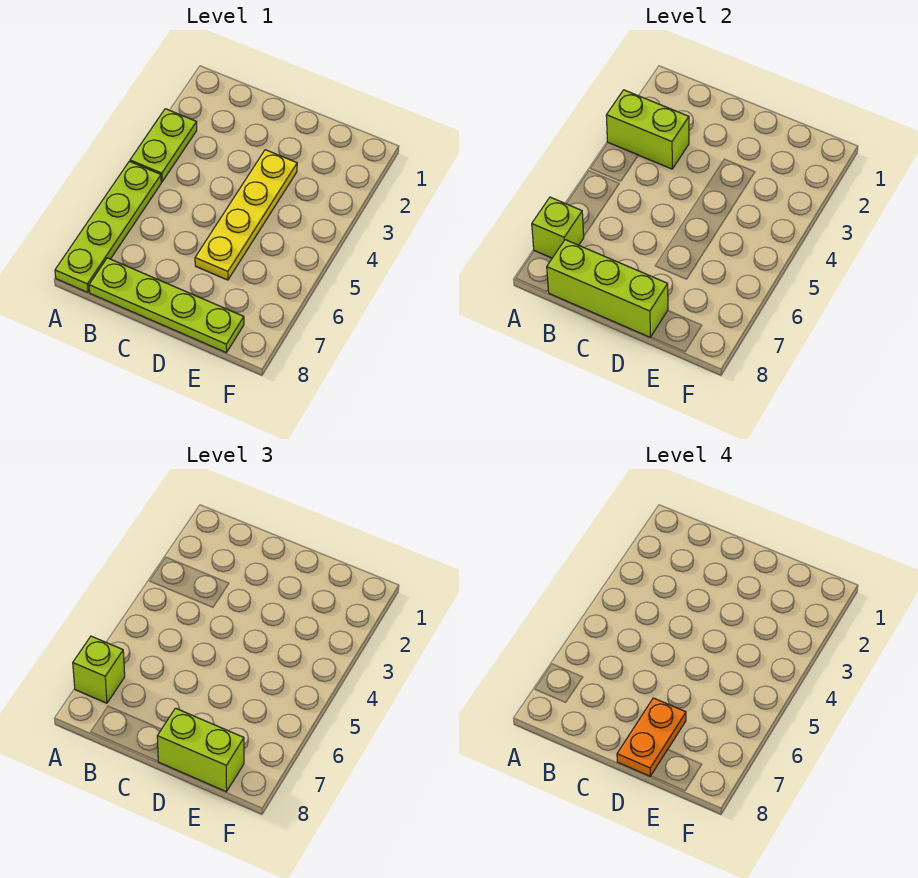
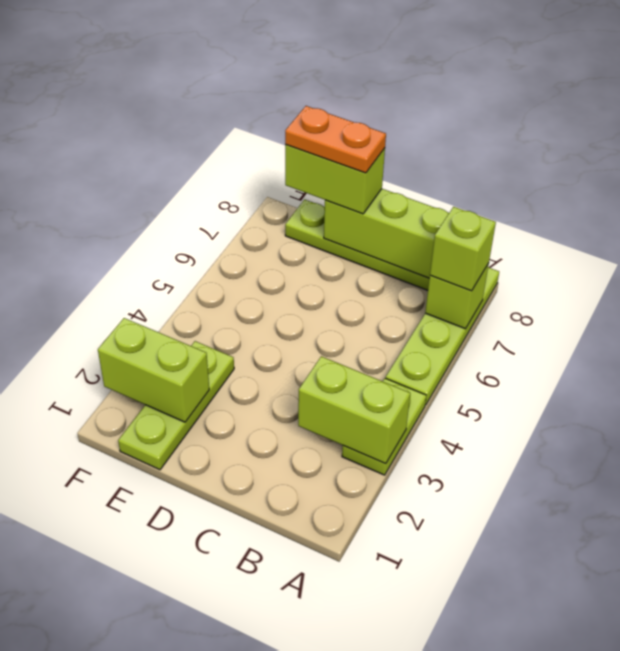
yellow plate D3:D6 level 1 -> none
orange plate D7:D8 level 4 -> orange plate D8:E8 level 4
none -> lime plate E1:E3 level 1
none -> lime brick E2:F2 level 2

